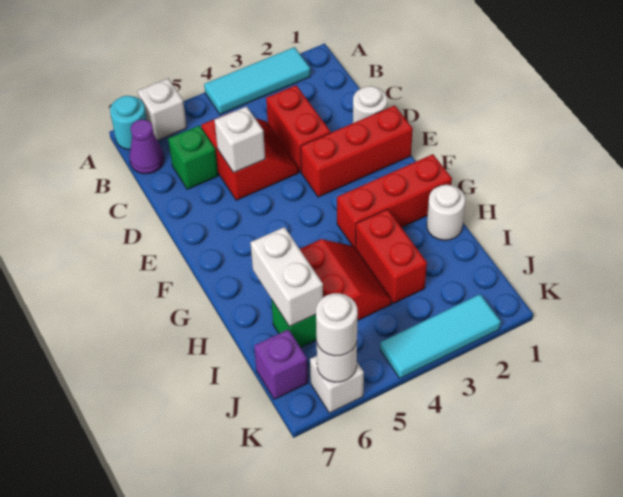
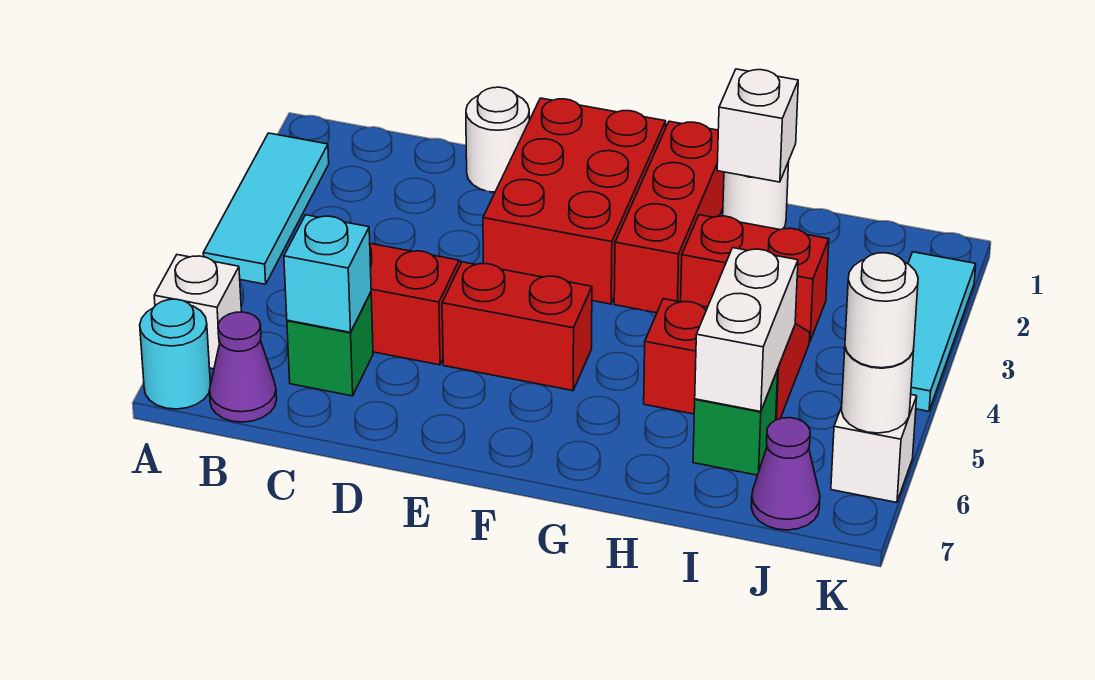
red brick C3:D3 level 1 -> red brick E5:F5 level 1
none -> cyan brick C6 level 2
white brick D5 level 2 -> white brick H1 level 2
red brick E1:E3 level 1 -> red brick E1:F3 level 1
white brick H6:I6 level 2 -> white brick I5:I6 level 2
purple brick J7 level 1 -> purple cone J7 level 1

